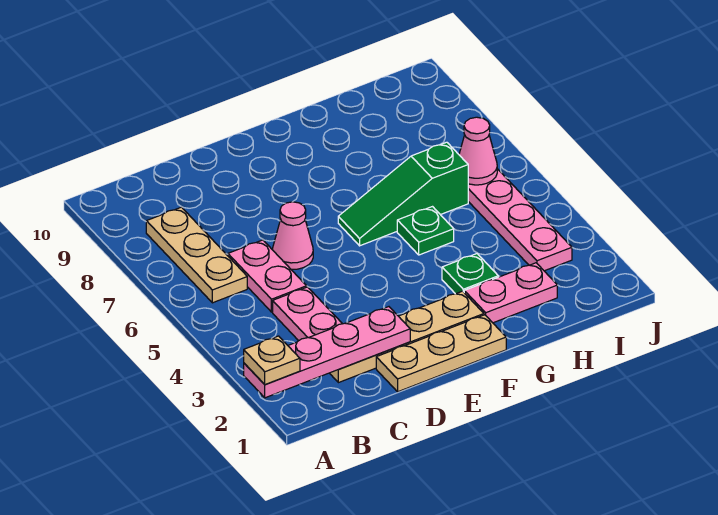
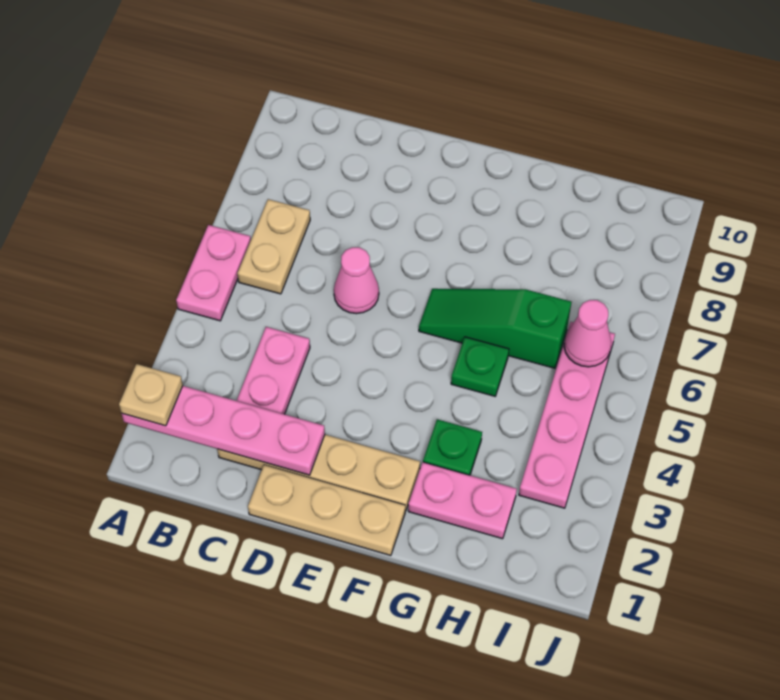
tan plate B6:B8 level 1 -> tan plate B6:B7 level 1
pink plate C5:C6 level 1 -> pink plate A5:A6 level 1

